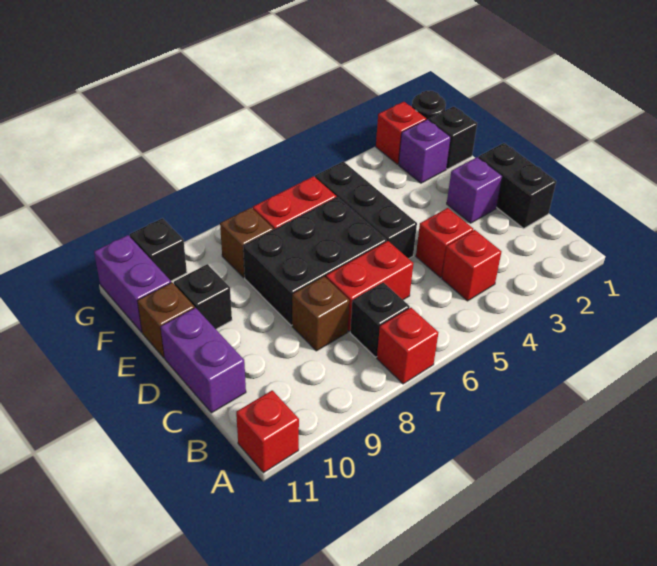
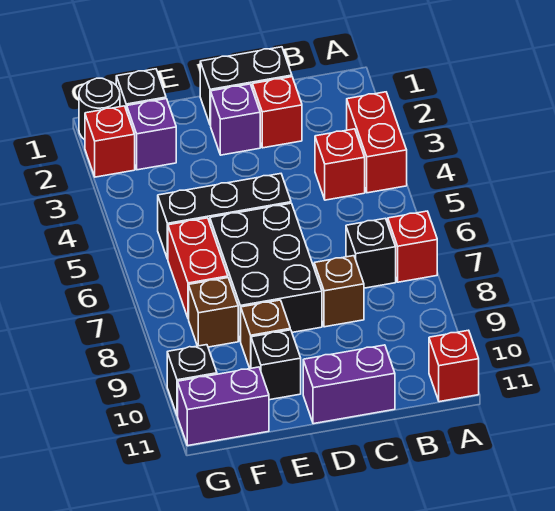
red brick C4 level 1 -> red brick C2 level 1
red brick C6:C7 level 1 -> red brick A3:A4 level 1
brown brick E11 level 1 -> brown brick E9 level 1

